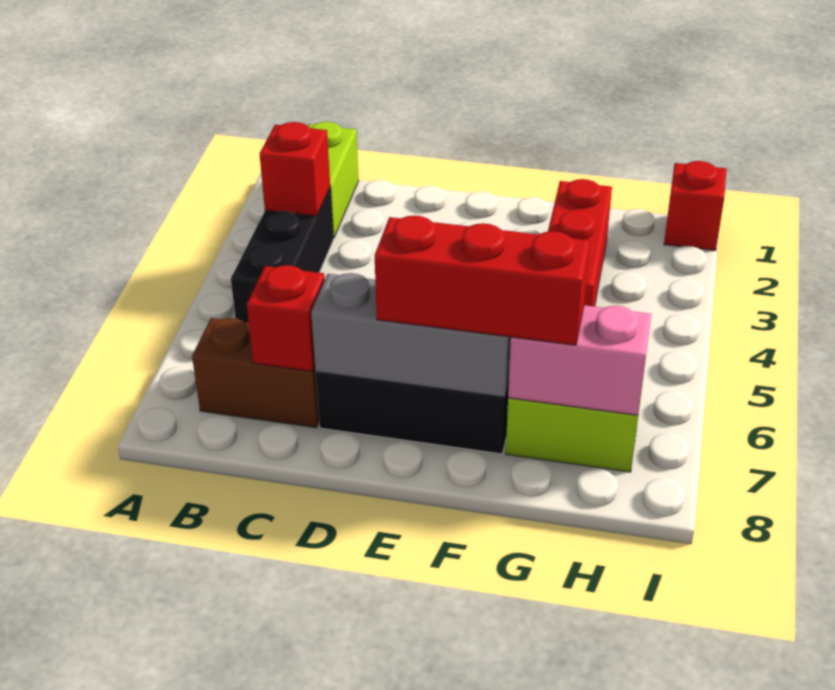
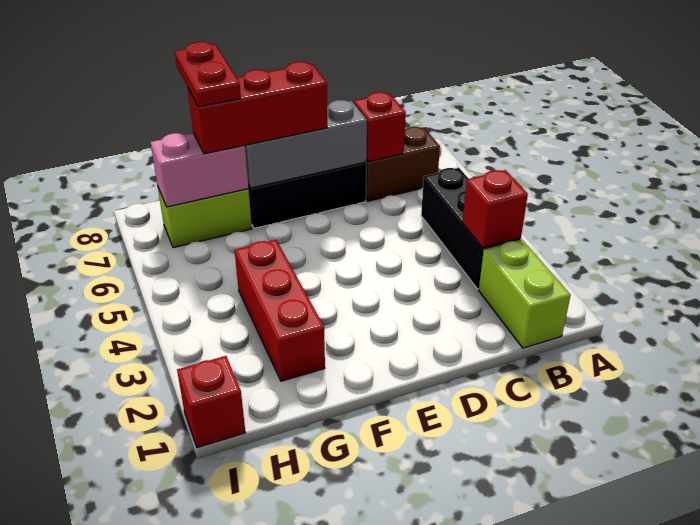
none -> red plate G7:G8 level 4

